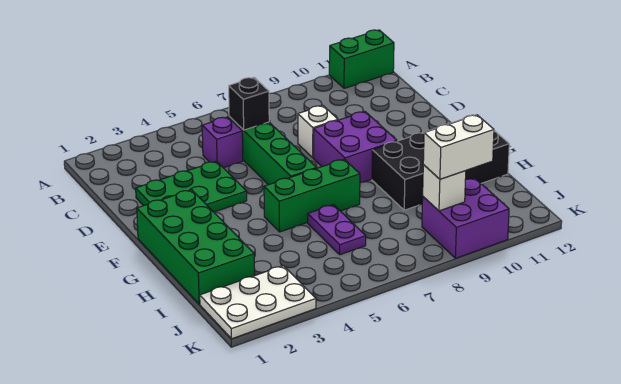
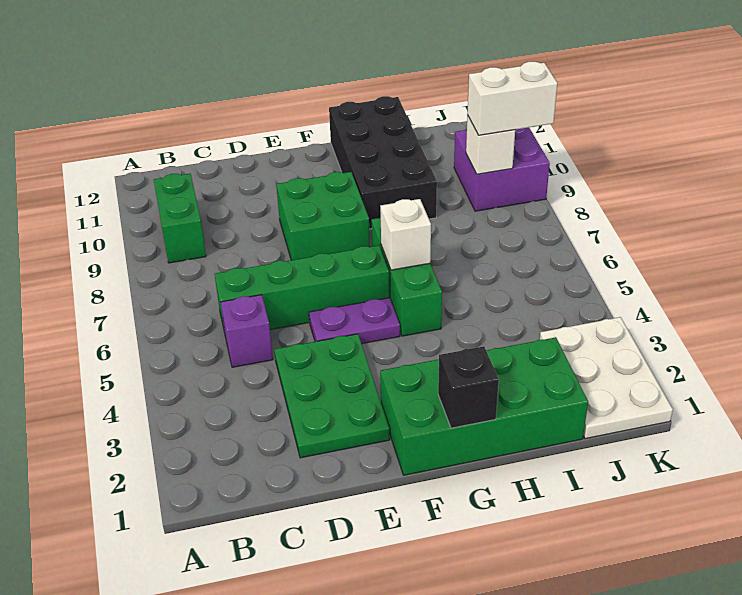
green brick A11:A12 level 1 -> green brick B9:B10 level 1
black brick C6 level 2 -> black brick G1 level 2
white brick D8 level 1 -> white brick G6 level 2
purple brick E8:F9 level 1 -> green brick E8:F9 level 1
purple plate H6:I6 level 1 -> purple plate E5:F5 level 1
white brick J9:J10 level 3 -> white brick J9:K9 level 3

